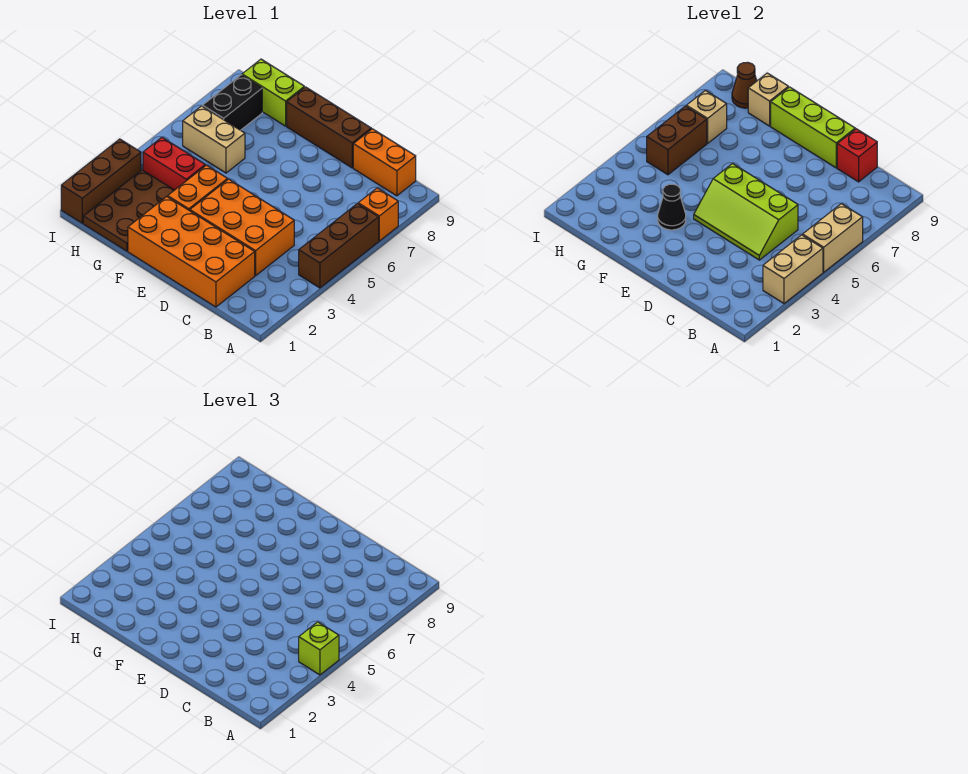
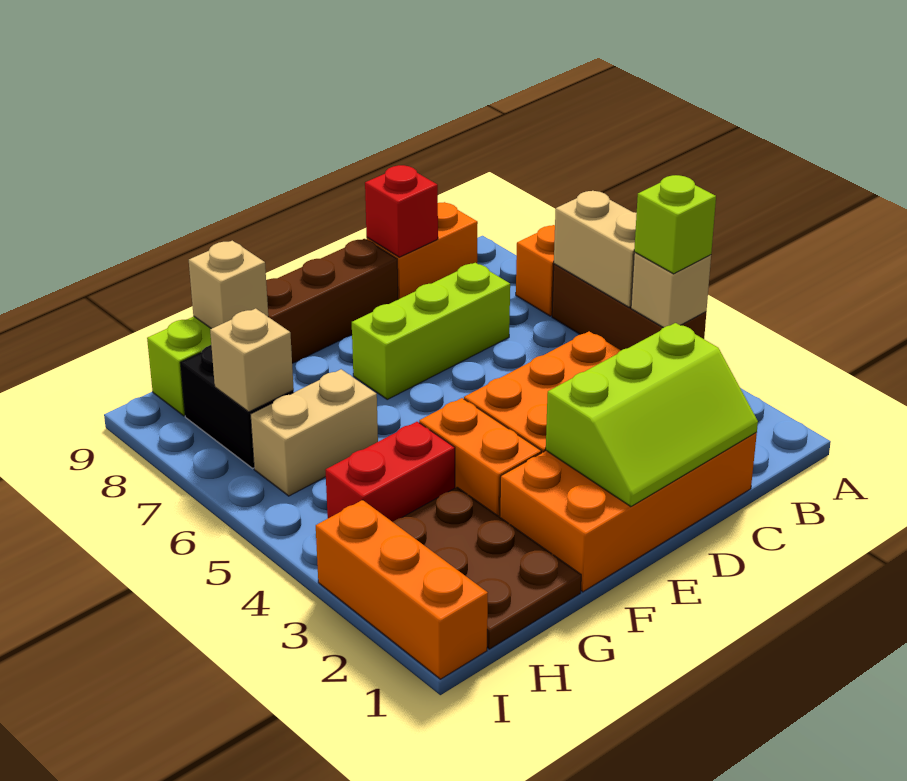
tan brick A3:A4 level 2 -> tan brick A4 level 2
lime slope C4:E5 level 2 top 5 -> lime slope C1:E2 level 2 top 2
lime brick D9:F9 level 2 -> lime brick C7:E7 level 1
black cone F3 level 2 -> none
brown brick H5:H6 level 2 -> none
brown cone H9 level 2 -> none
brown brick I1:I3 level 1 -> orange brick I1:I3 level 1

